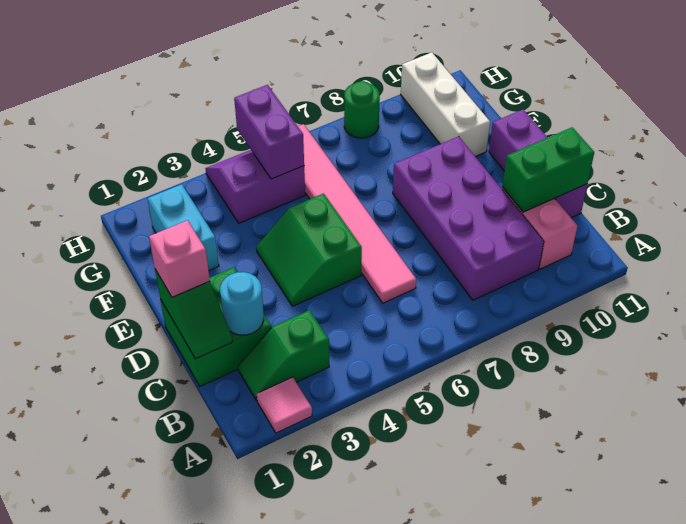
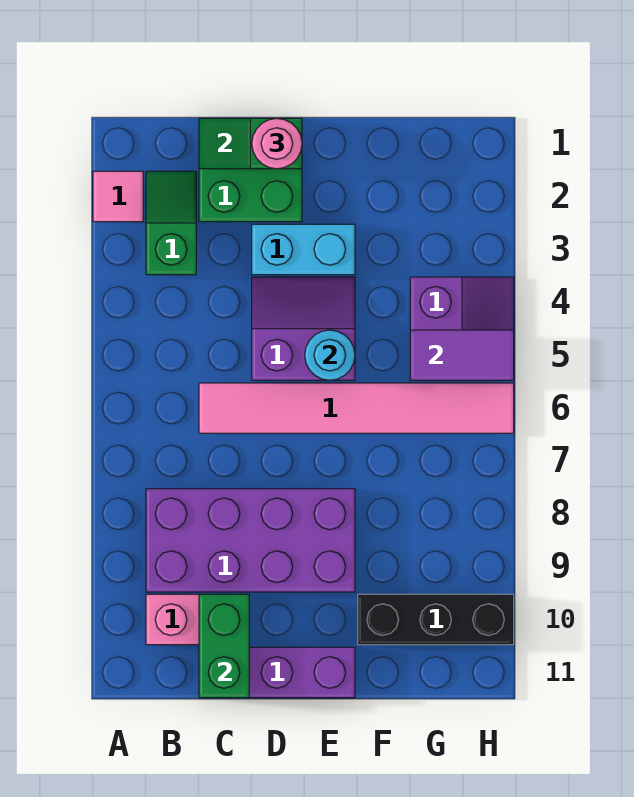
cyan round brick C2 level 2 -> cyan round brick E5 level 2
pink brick D1 level 3 -> pink round brick D1 level 3
green slope D4:E5 level 1 top 5 -> purple slope D4:E5 level 1 top 5
cyan brick F2:G2 level 1 -> cyan brick D3:E3 level 1
white brick F10:H10 level 1 -> black brick F10:H10 level 1
purple brick G5:H5 level 2 -> purple tile G5:H5 level 2
green round brick H8 level 1 -> none

